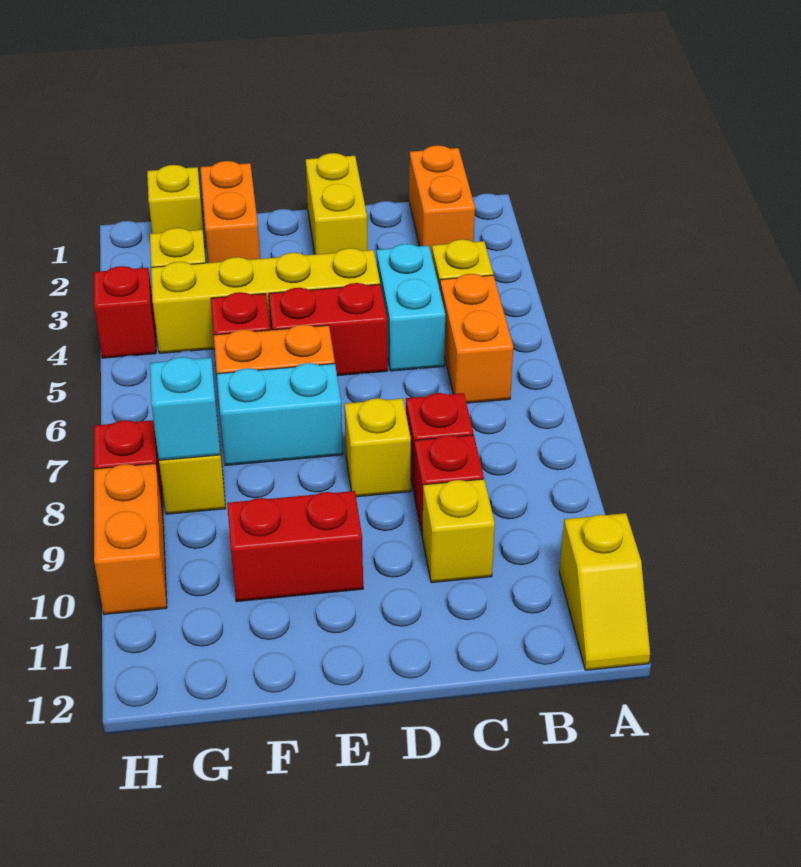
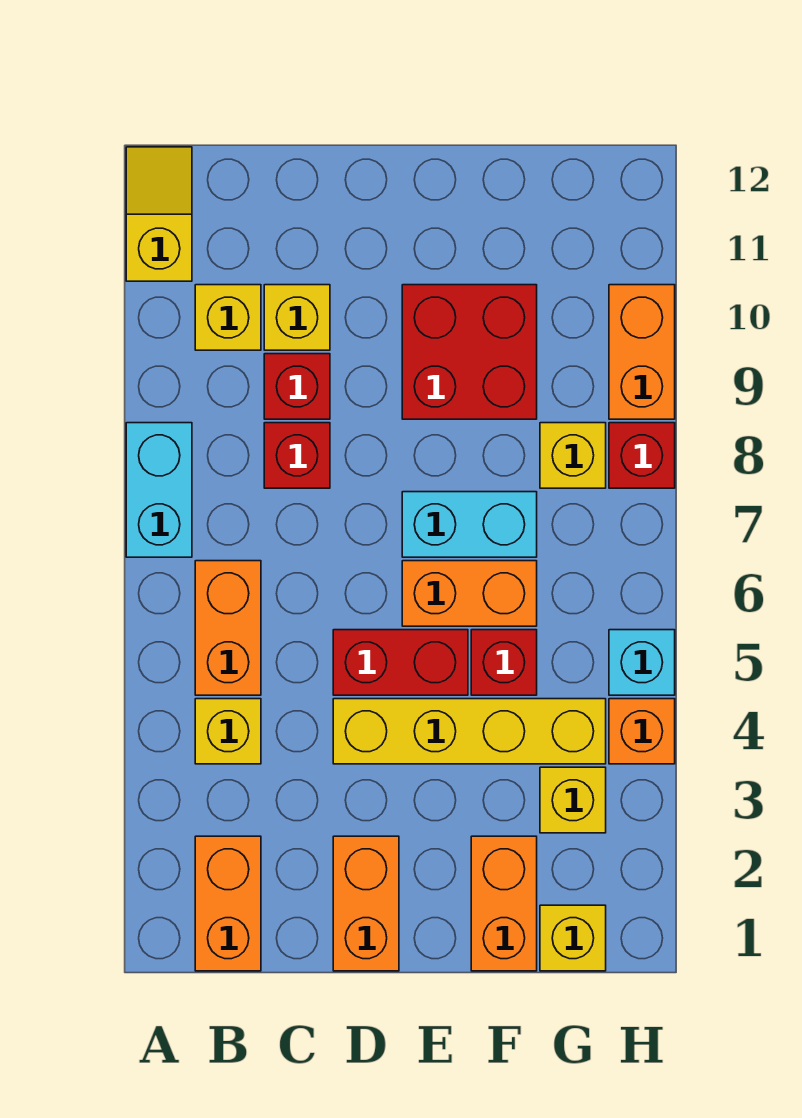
cyan brick C4:C5 level 1 -> cyan brick A7:A8 level 1
yellow brick D1:D2 level 1 -> orange brick D1:D2 level 1
yellow brick D8 level 1 -> yellow brick B10 level 1
red brick E10:F10 level 1 -> red brick E9:F10 level 1
cyan brick G8 level 2 -> cyan brick H5 level 1
red brick H4 level 1 -> orange brick H4 level 1

